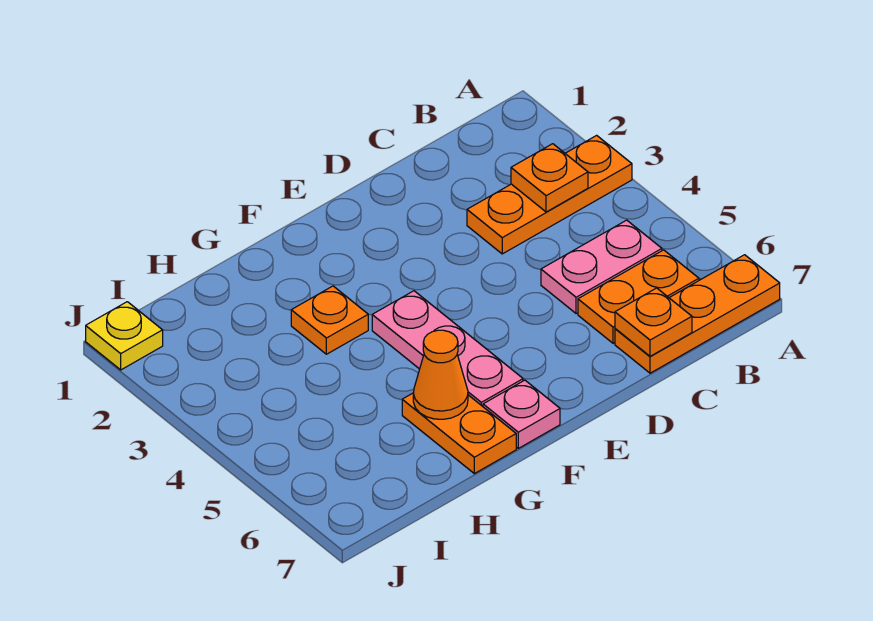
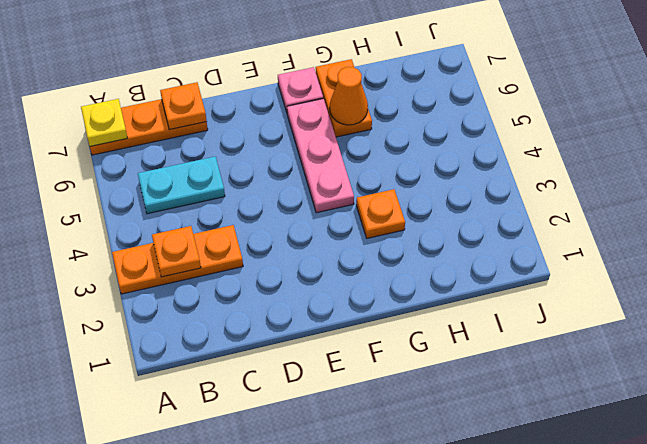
pink plate B5:C5 level 1 -> cyan plate B5:C5 level 1
orange plate B6:C6 level 1 -> none
yellow plate J1 level 1 -> yellow plate A7 level 2

